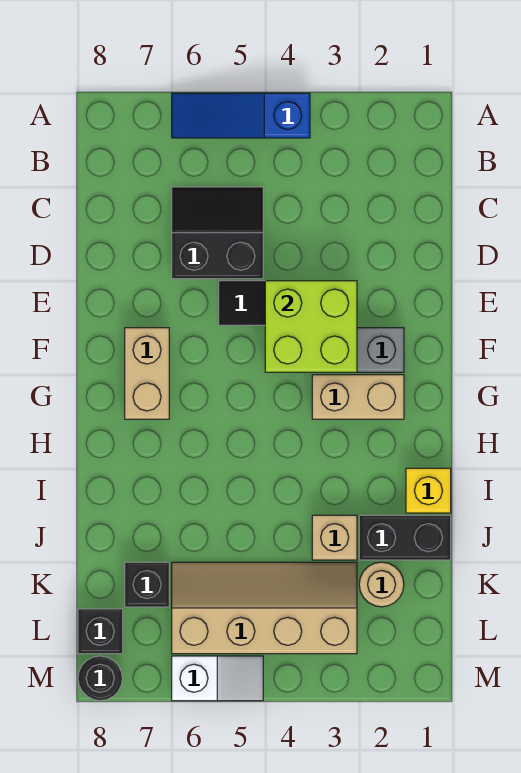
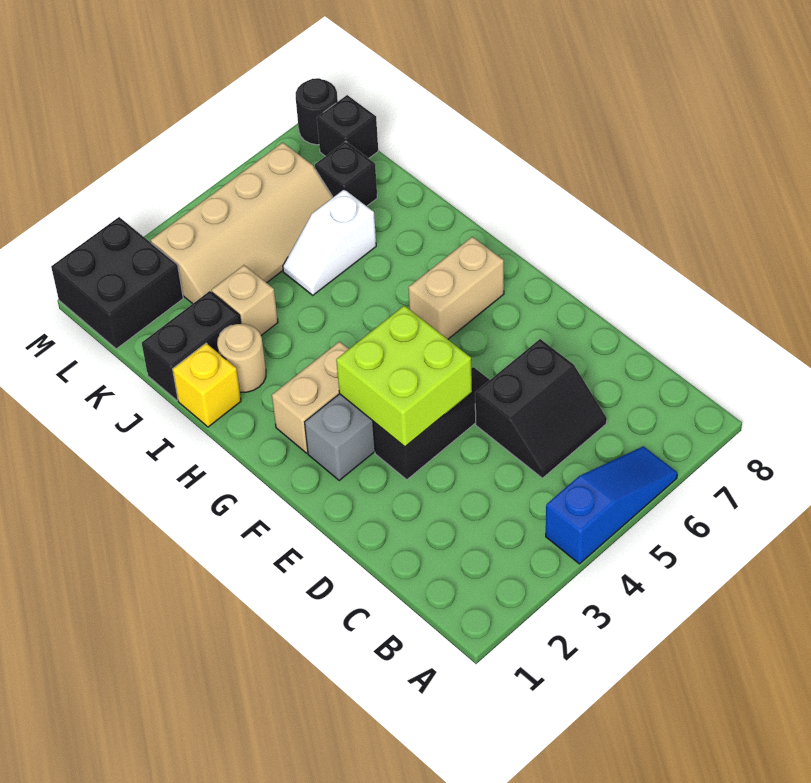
tan brick F7:G7 level 1 -> tan brick G6:G7 level 1
tan round brick K2 level 1 -> tan round brick I2 level 1
none -> black brick L1:M2 level 1
white slope M5:M6 level 1 top 6 -> white slope J5:J6 level 1 top 6

